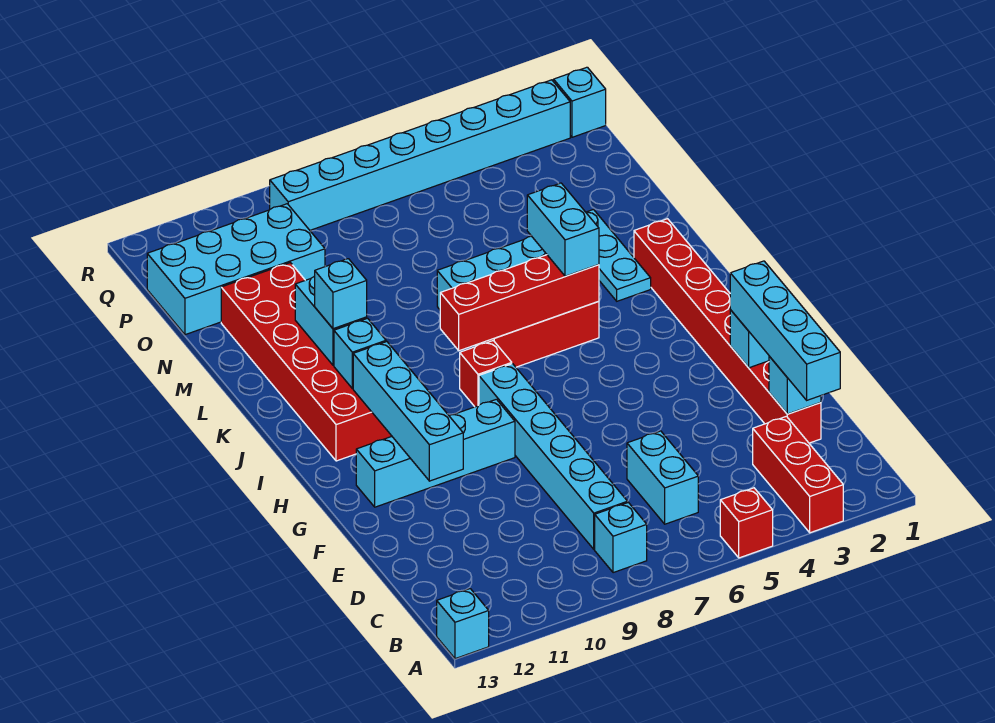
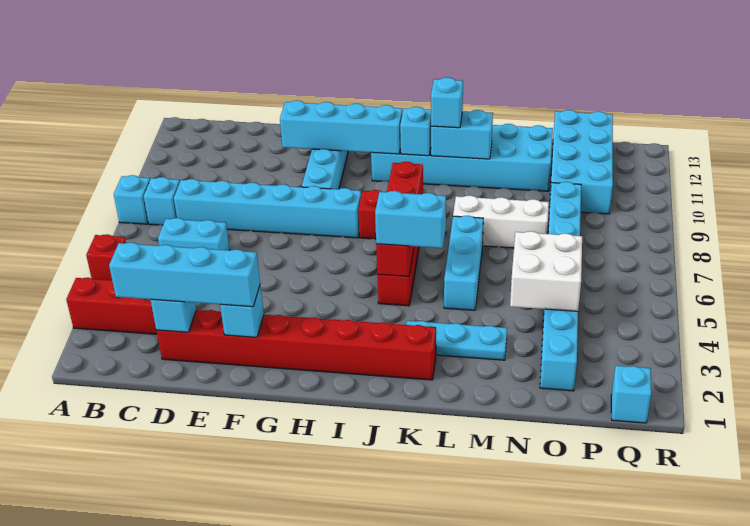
cyan brick A13 level 1 -> cyan brick A8 level 1
red brick I11:N12 level 1 -> cyan brick I11:N12 level 1
none -> white brick L8:N8 level 1
none -> white brick N4:O5 level 2
cyan brick Q2:Q9 level 1 -> cyan brick O2:O9 level 1

